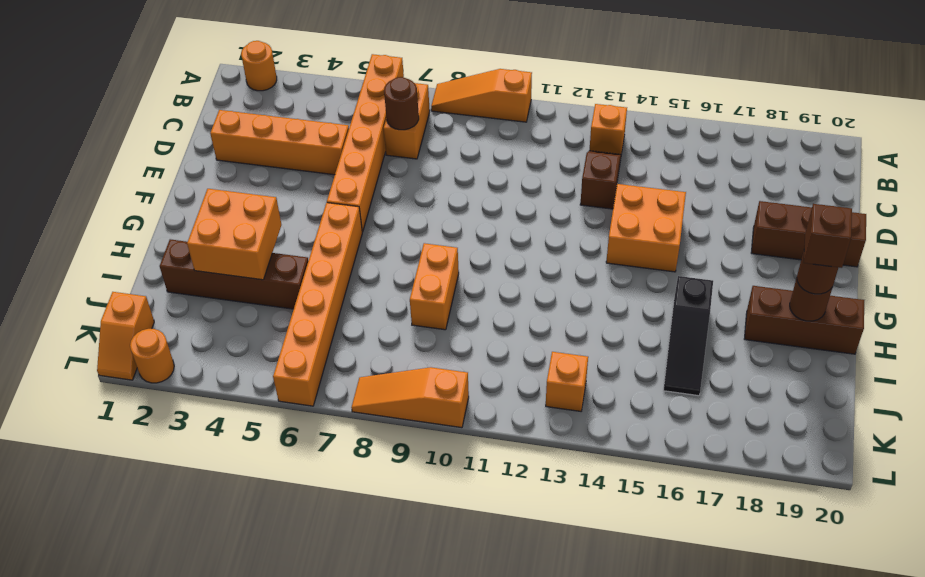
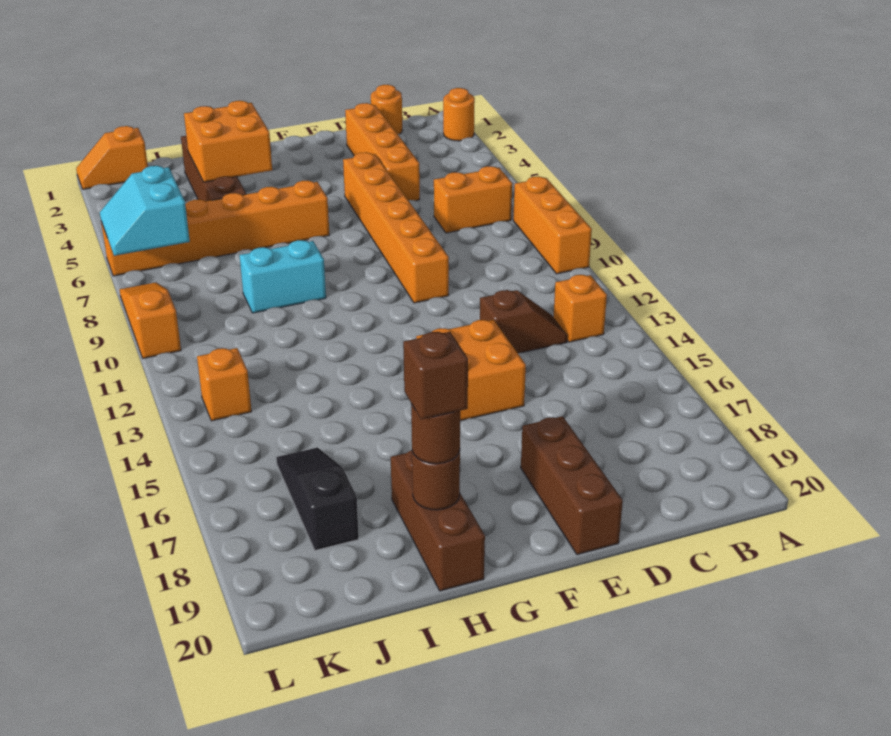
orange brick A6:F6 level 1 -> orange brick E5:E10 level 1
orange slope A8:A10 level 1 top 10 -> orange brick A8:A10 level 1
brown round brick C7 level 2 -> none
orange brick H9:I9 level 1 -> cyan brick H9:I9 level 1
black slope H16:J16 level 1 top H -> black slope J16:J18 level 1 top 18
none -> cyan slope K6:L7 level 2 top K
orange round brick L2 level 1 -> orange round brick C1 level 1

